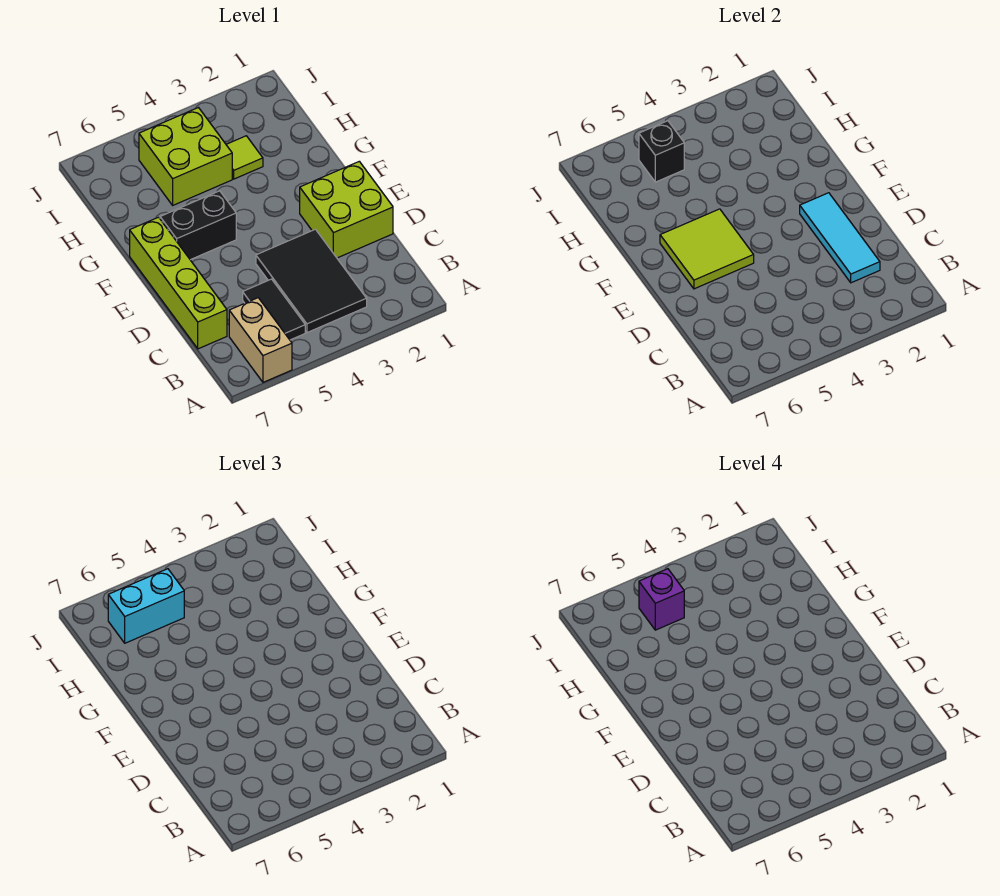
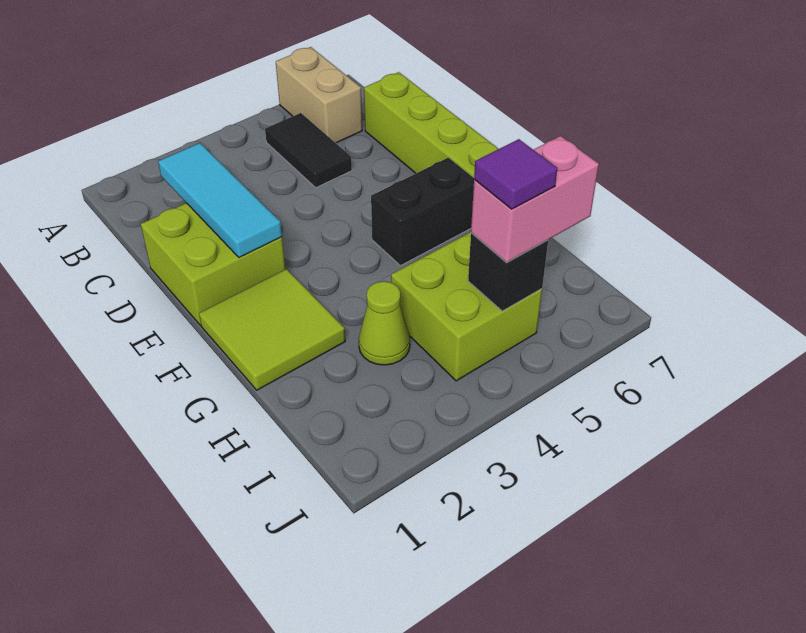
black tile B3:D4 level 1 -> none
lime tile E5:F6 level 2 -> lime tile F1:G2 level 1
lime tile H3 level 1 -> lime cone H3 level 1
cyan brick I5:I6 level 3 -> pink brick I5:I6 level 3
purple brick I5 level 4 -> purple tile I5 level 4

